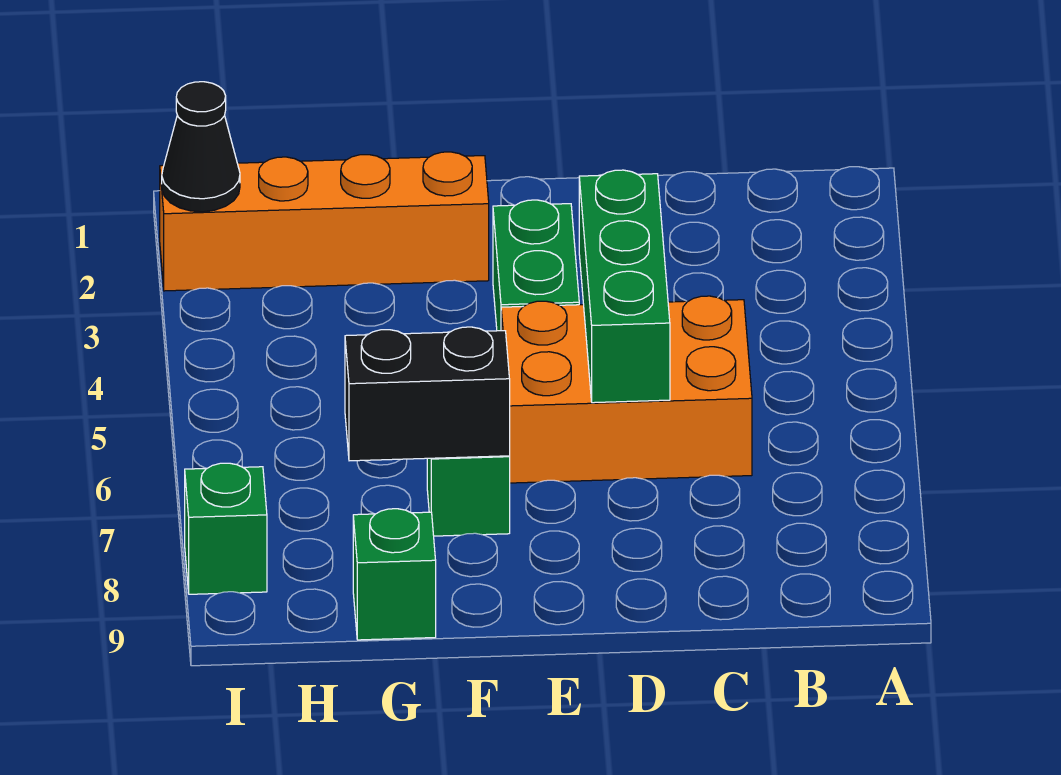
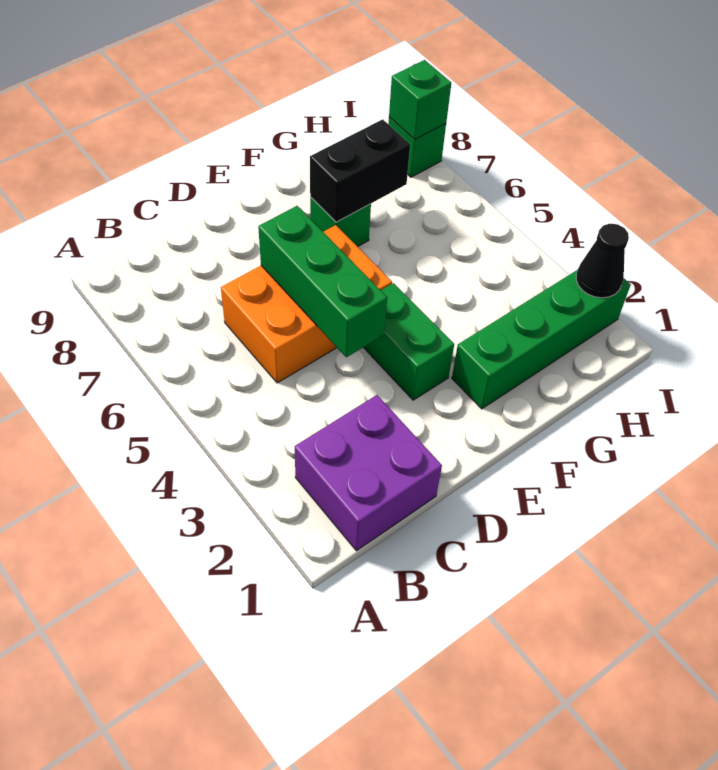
none -> purple brick B1:C2 level 1
orange brick F2:I2 level 1 -> green brick F2:I2 level 1
green brick G9 level 1 -> green brick I8 level 2

